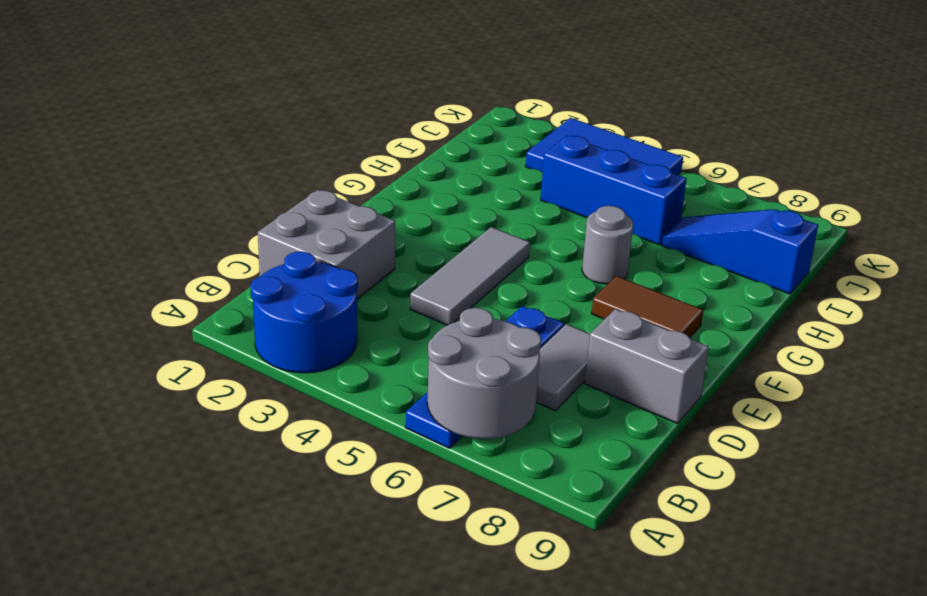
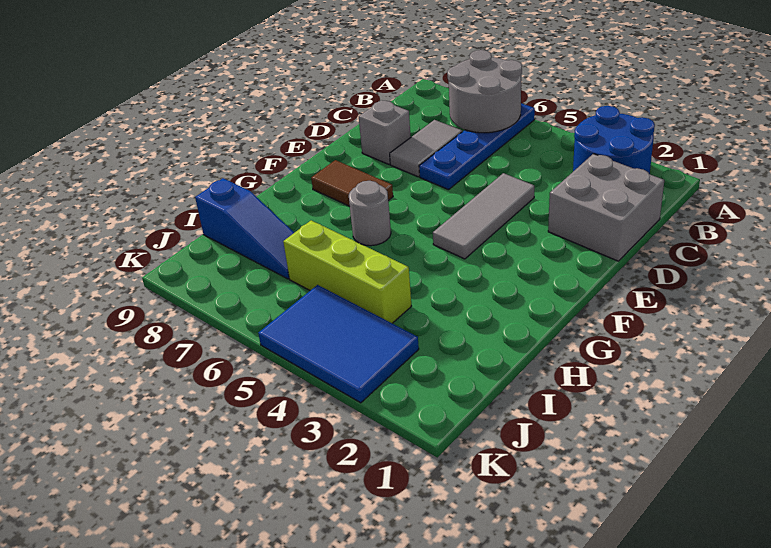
grey brick D8:D9 level 1 -> grey brick D8 level 1
blue brick I4:I6 level 1 -> lime brick I4:I6 level 1

